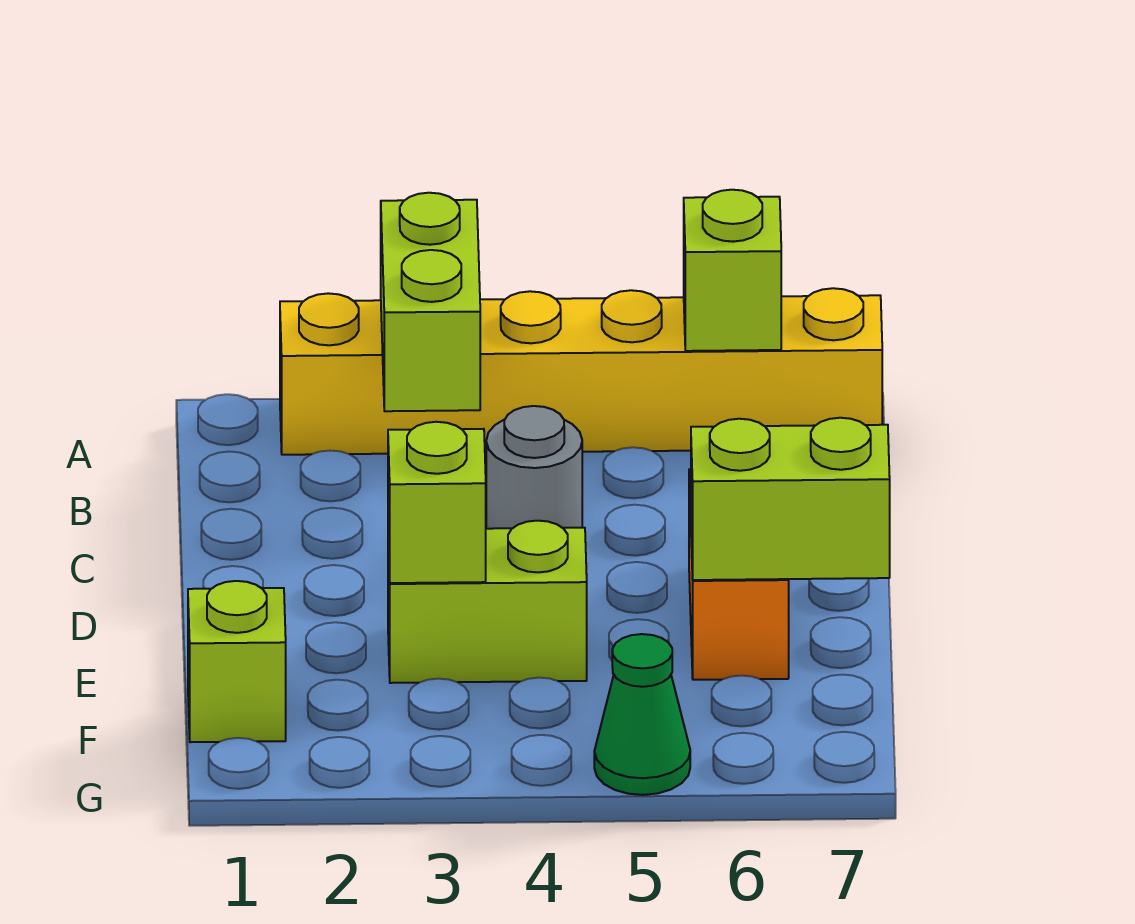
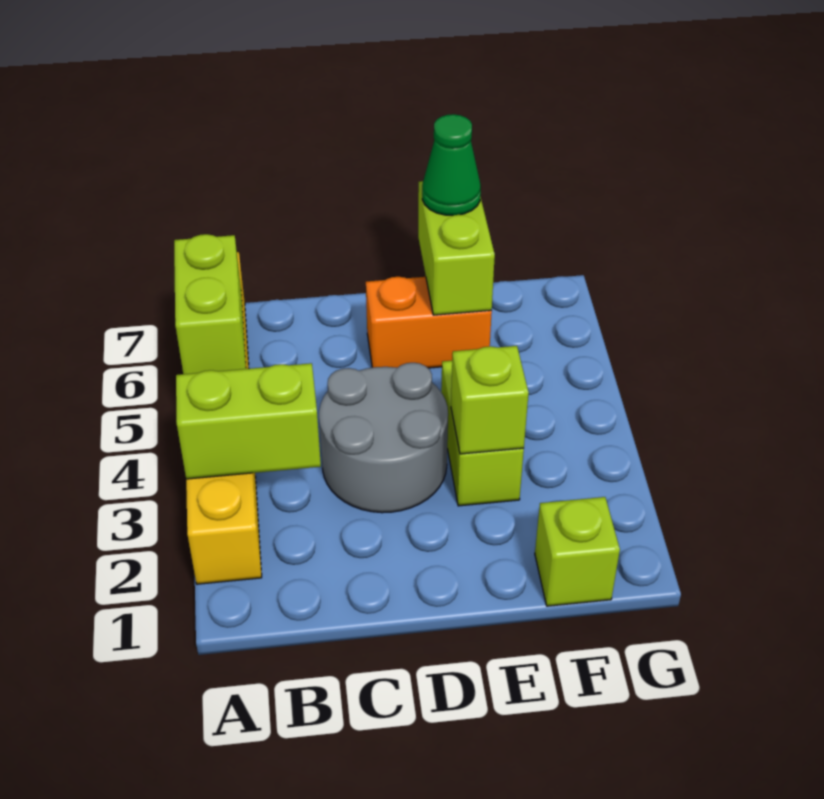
lime brick A6 level 2 -> lime brick A5:A6 level 2
grey round brick C4 level 1 -> grey round brick C3:D4 level 1
green cone G5 level 1 -> green cone E7 level 3

